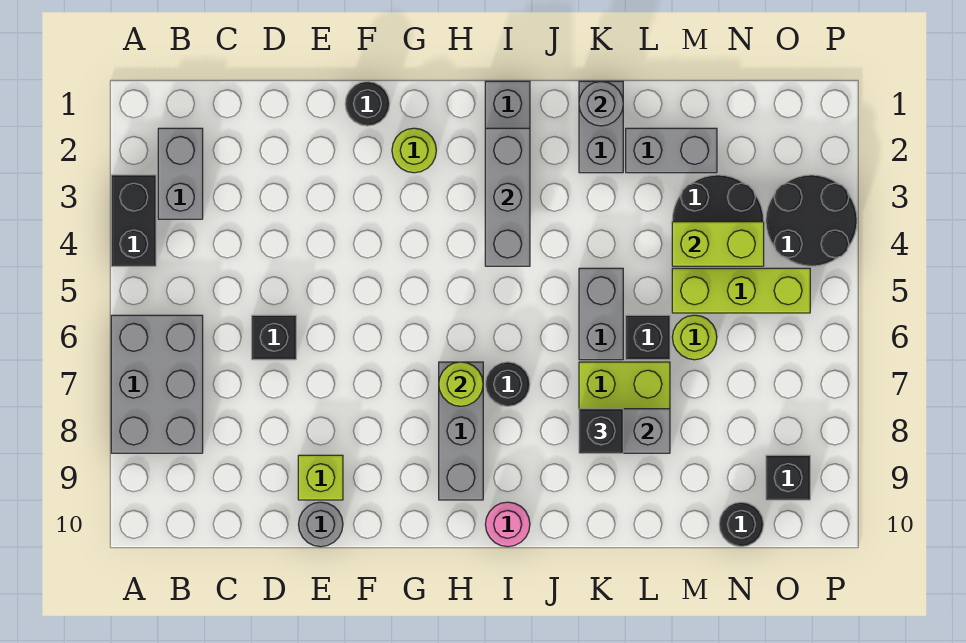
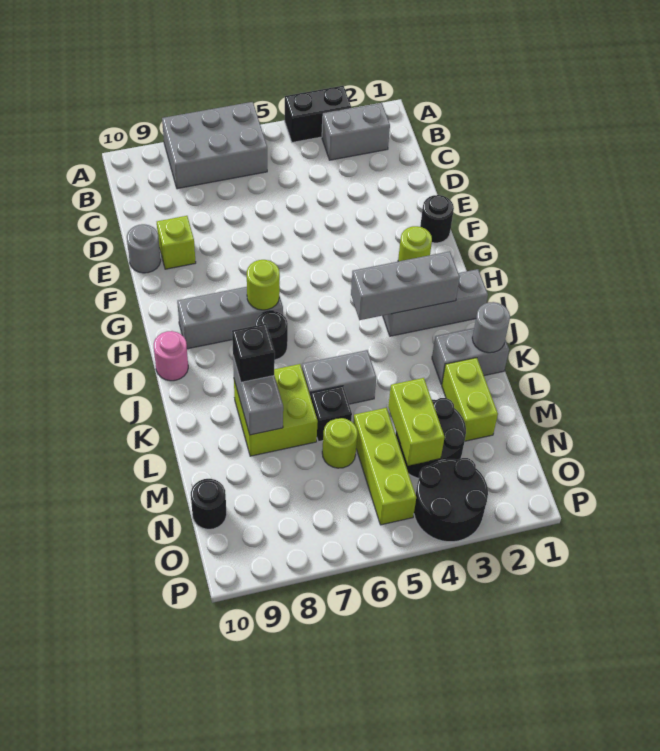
black brick D6 level 1 -> none
grey brick L2:M2 level 1 -> lime brick L2:M2 level 1
black brick O9 level 1 -> none

